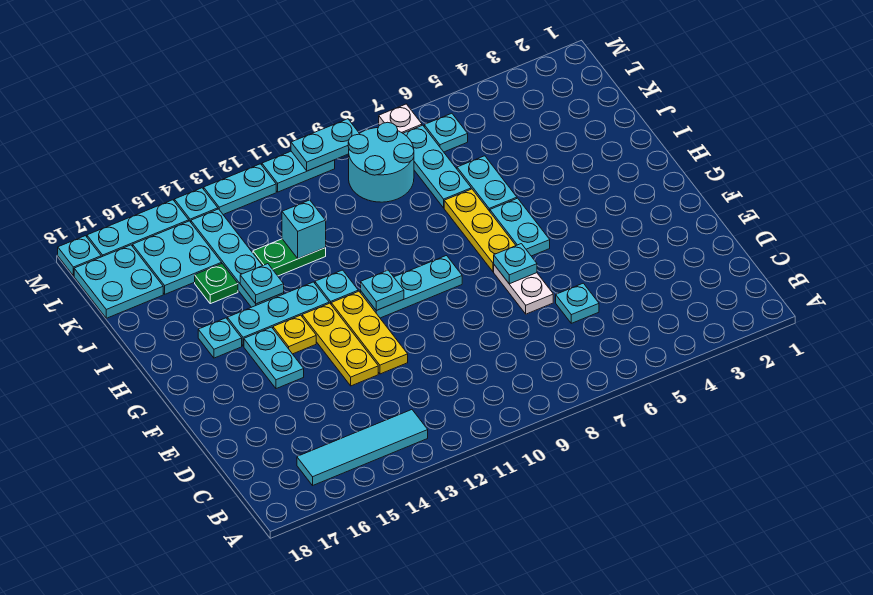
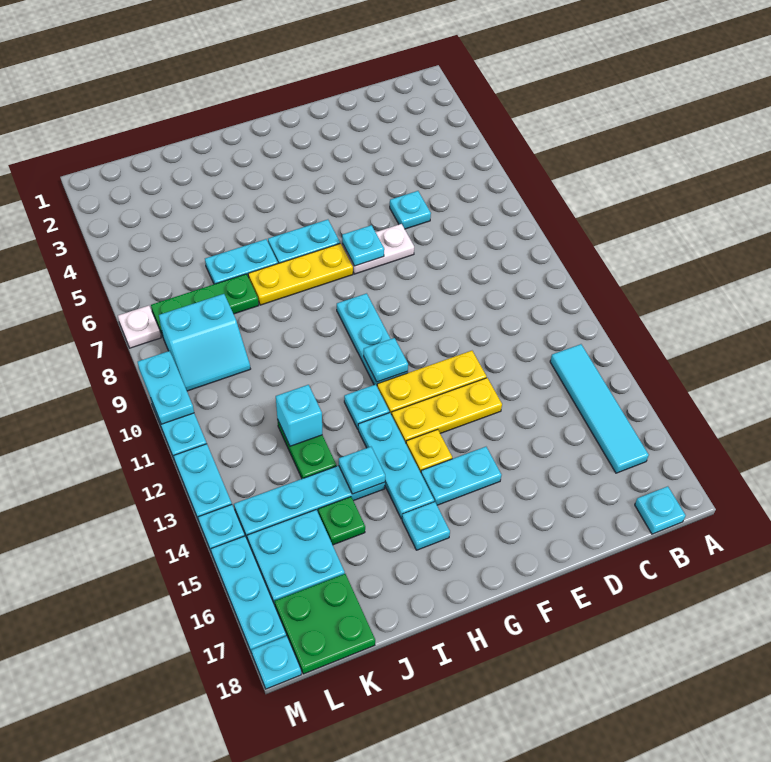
cyan plate J7:L7 level 1 -> green plate J7:L7 level 1
cyan round brick K8:L9 level 1 -> cyan slope K8:L9 level 1 top 8
cyan plate K17:L18 level 1 -> green plate K17:L18 level 1
cyan plate L6 level 1 -> cyan plate B18 level 1

